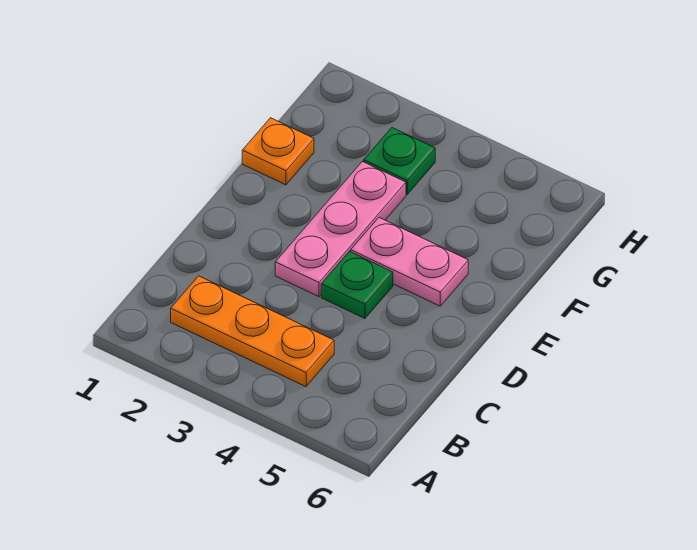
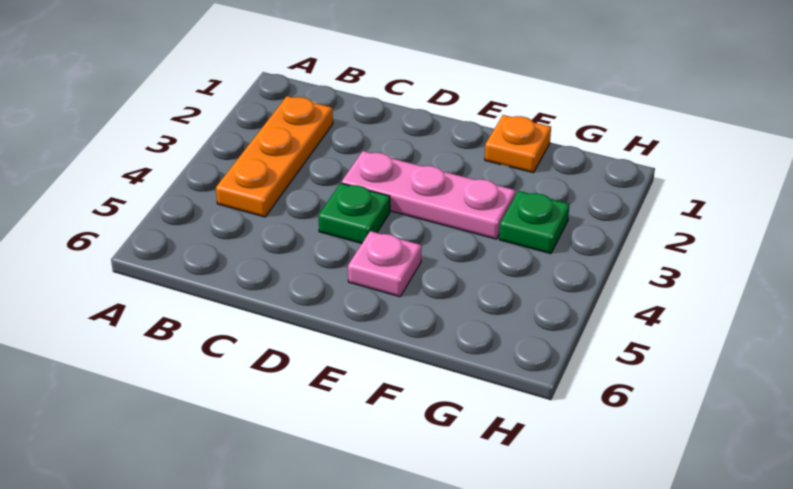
pink plate E4:E5 level 1 -> pink plate E5 level 1

